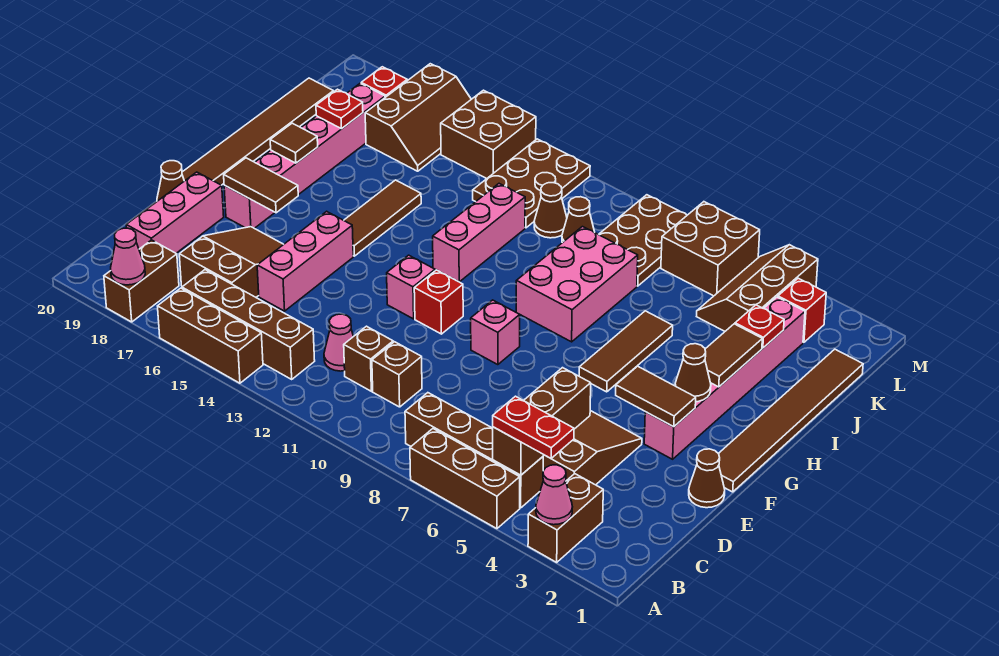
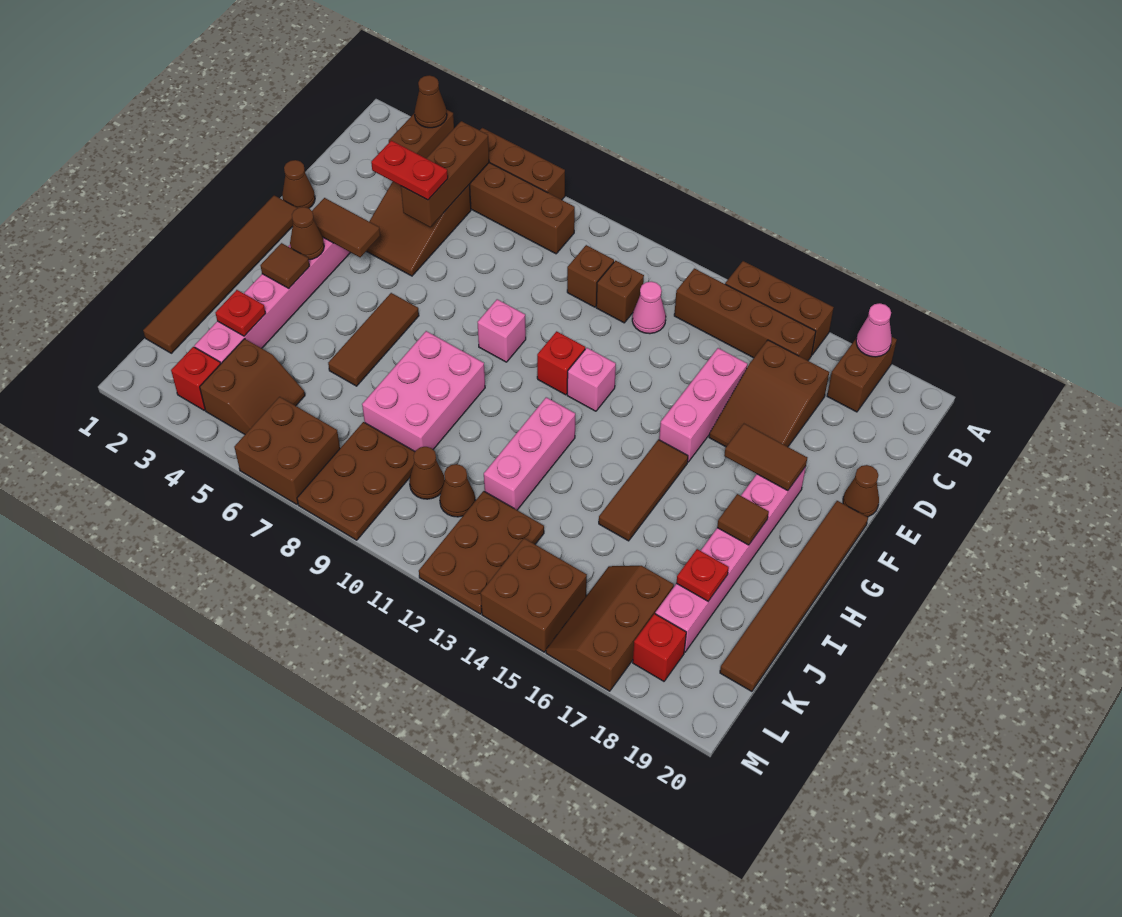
pink cone A3 level 2 -> brown cone A3 level 2
red plate B4:B5 level 3 -> red plate D4:D5 level 3
pink brick C19:E19 level 1 -> none
brown tile H3:I3 level 2 -> brown tile H3 level 2
brown slope K4:M5 level 1 top 4 -> brown slope K4:L5 level 1 top 4

